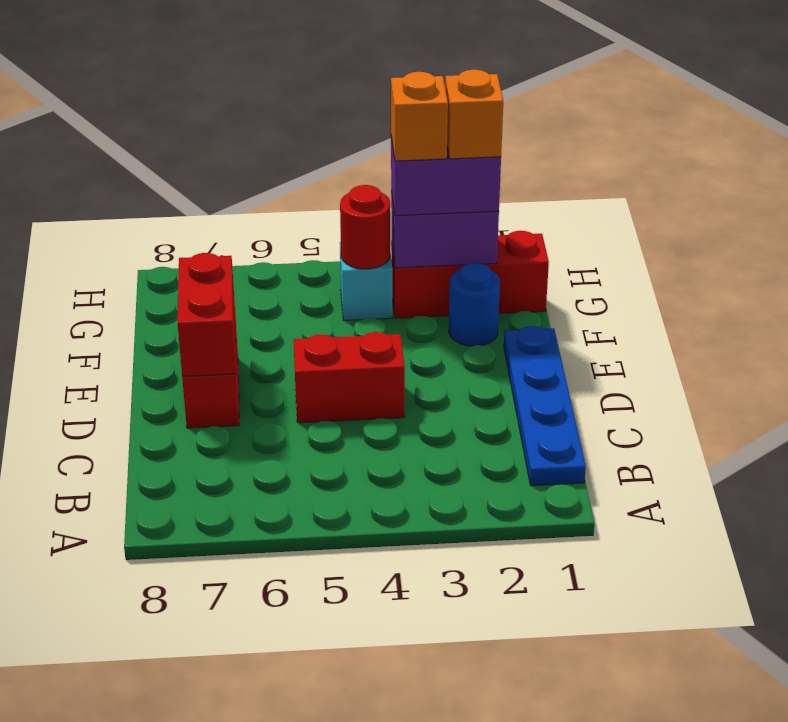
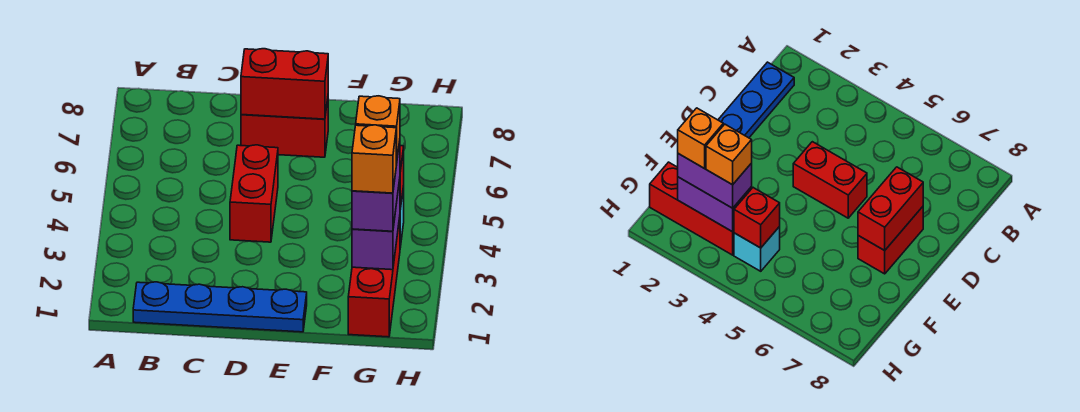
blue round brick F2 level 1 -> none
red round brick G4 level 2 -> red brick G4 level 2

